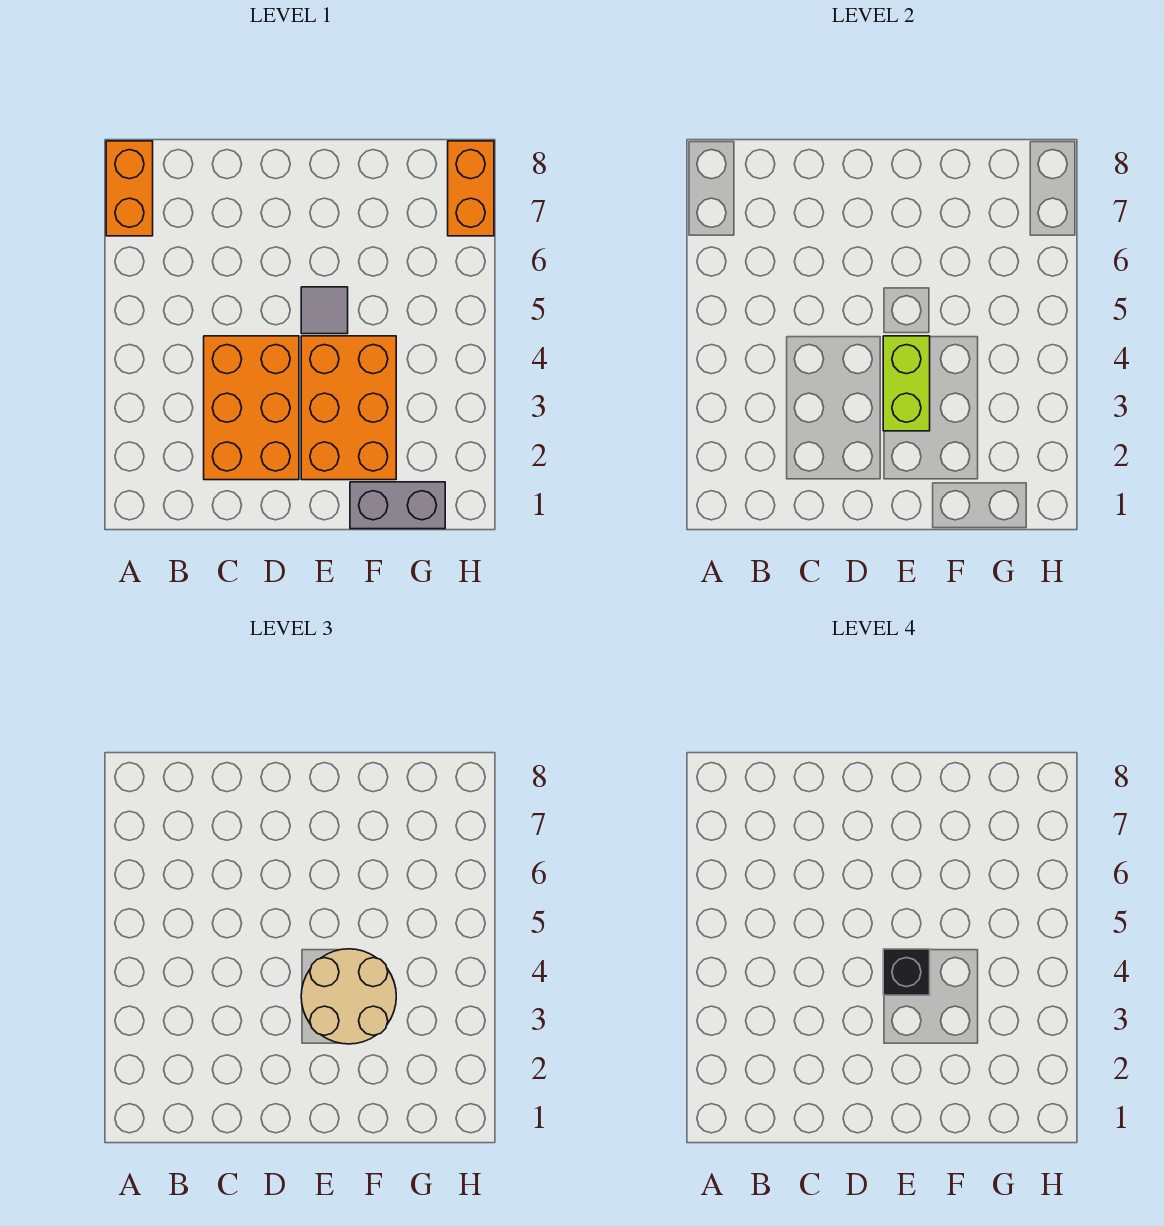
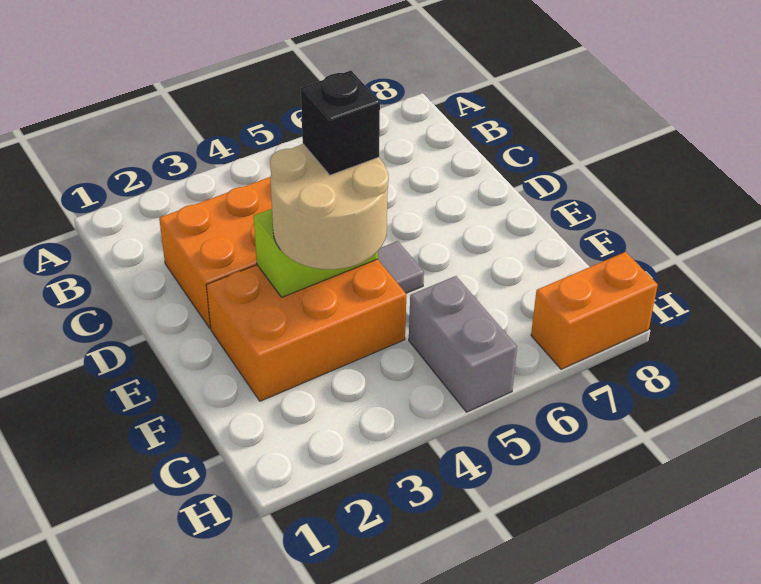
orange brick A7:A8 level 1 -> none
grey brick F1:G1 level 1 -> grey brick G5:H5 level 1

